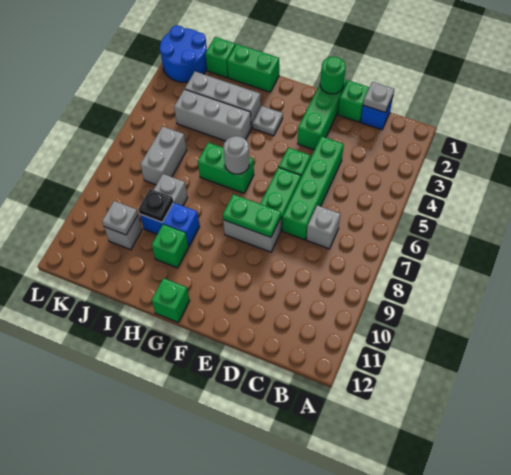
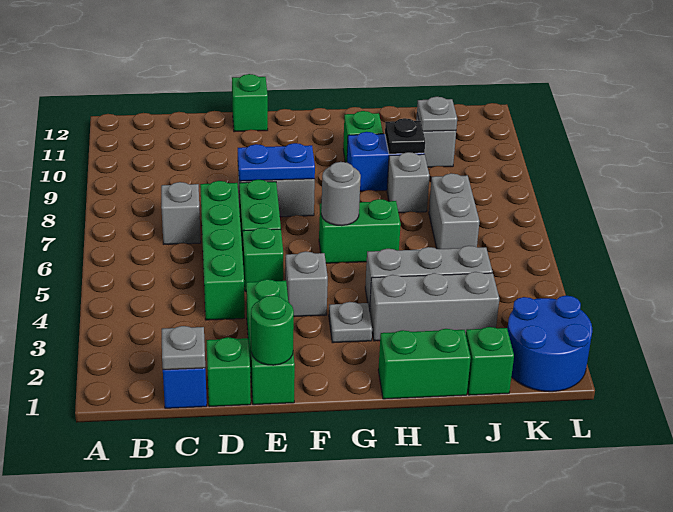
green plate E8:F8 level 2 -> blue plate E8:F8 level 2
none -> grey brick F4 level 1
green brick G12 level 1 -> green brick E12 level 1

